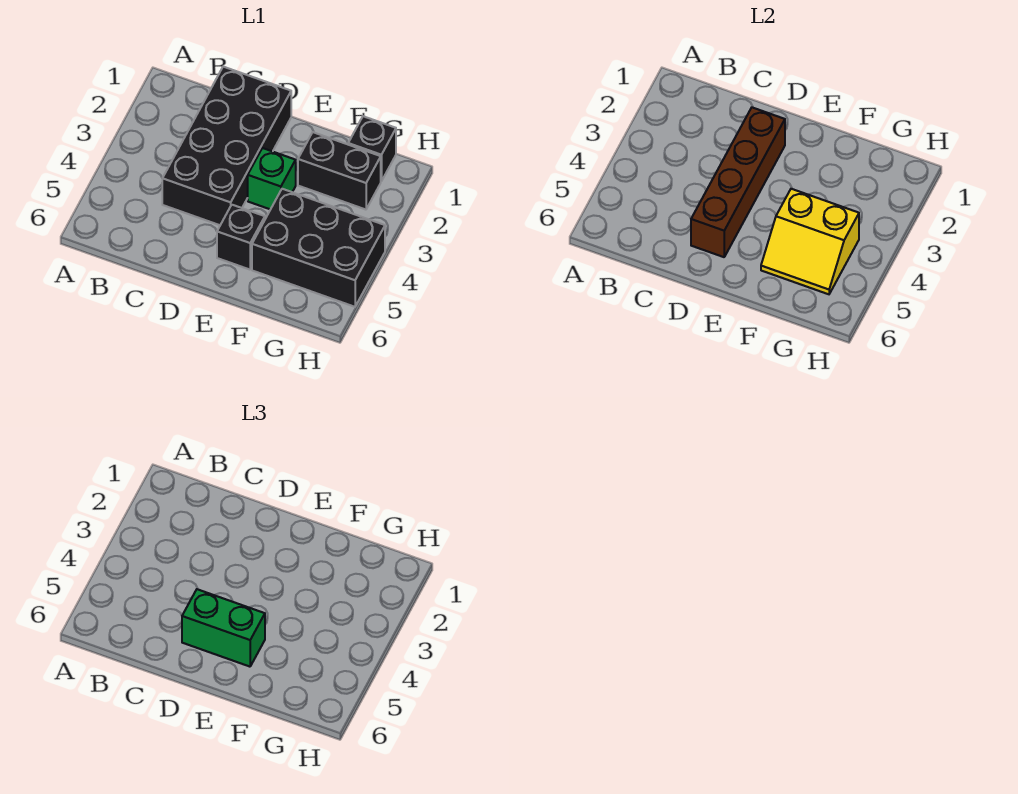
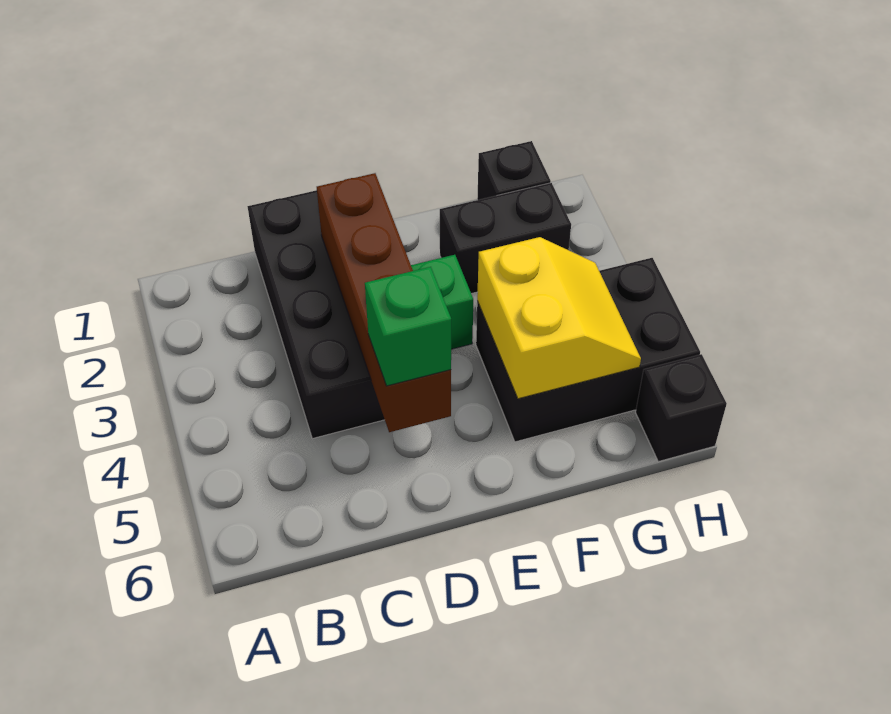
green brick D5:E5 level 3 -> green brick D5 level 3
black brick E5 level 1 -> black brick H6 level 1
yellow slope F4:G5 level 2 top 4 -> yellow slope F4:G5 level 2 top F

